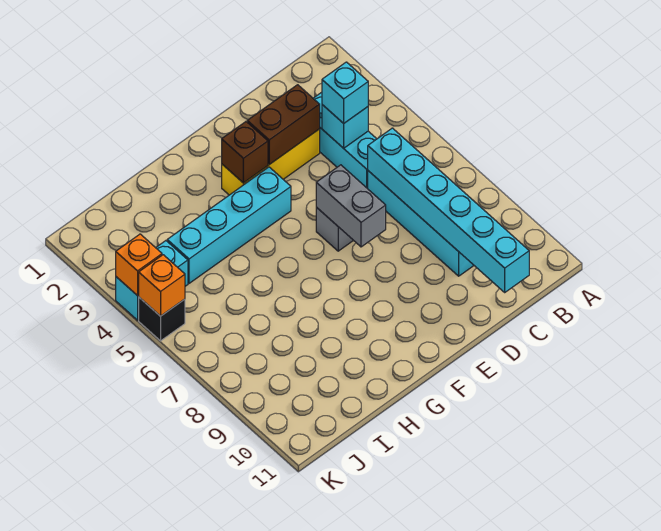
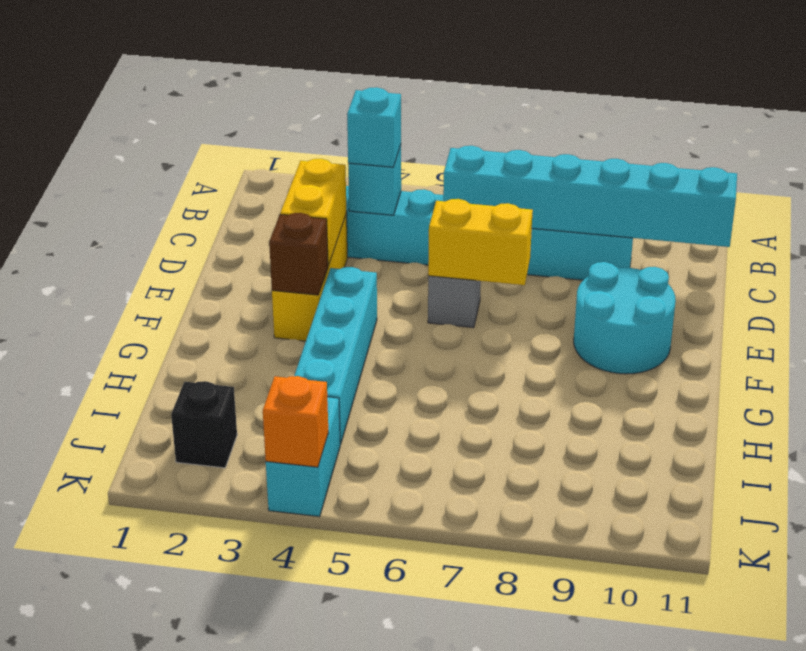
brown brick D3:E3 level 2 -> yellow brick D3:E3 level 2
grey brick E6:E7 level 2 -> yellow brick E6:E7 level 2
none -> cyan round brick E9:F10 level 1
black brick K5 level 1 -> black brick J2 level 1
orange brick K5 level 2 -> none

